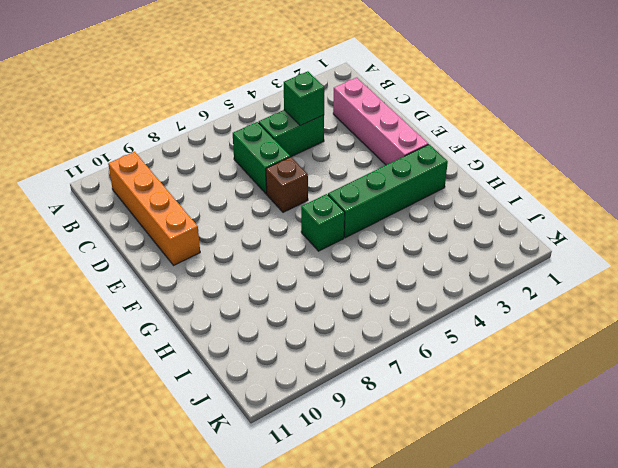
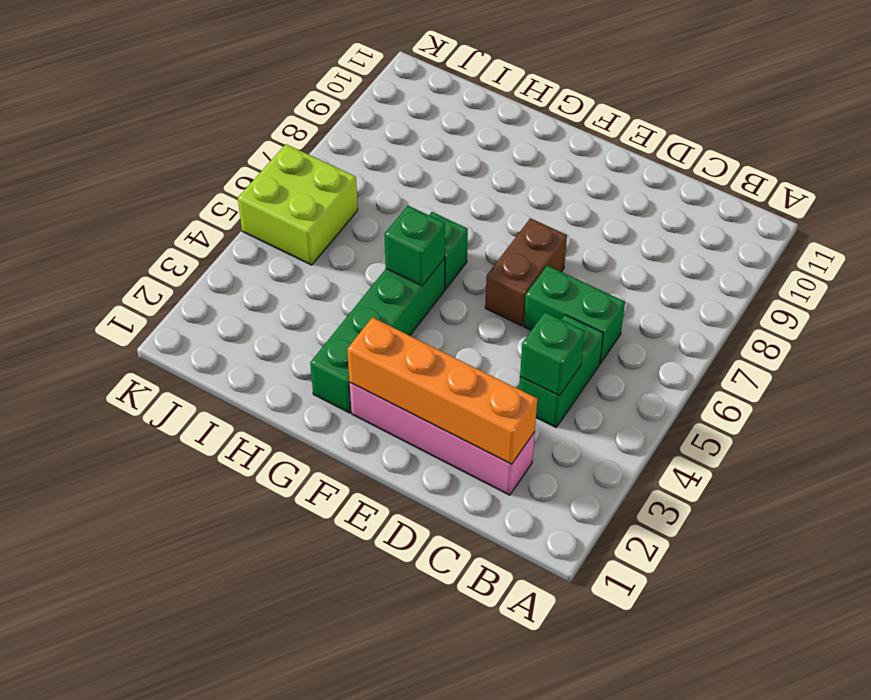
orange brick B10:E10 level 1 -> orange brick C2:F2 level 2
brown brick E6 level 1 -> brown brick E6:E7 level 1
none -> green brick G5 level 2
none -> lime brick J5:K6 level 1

